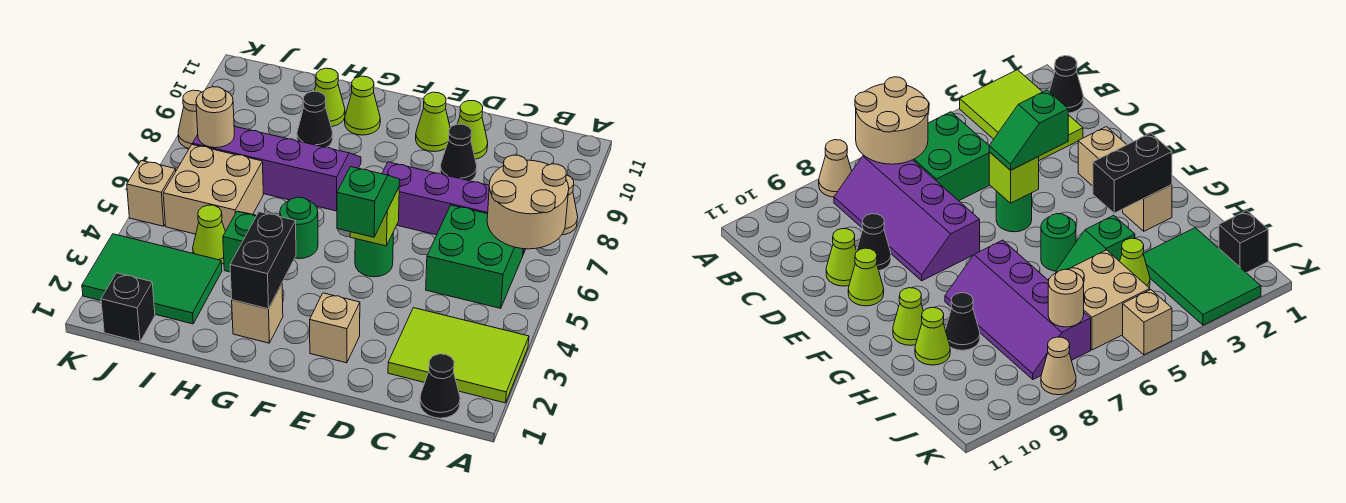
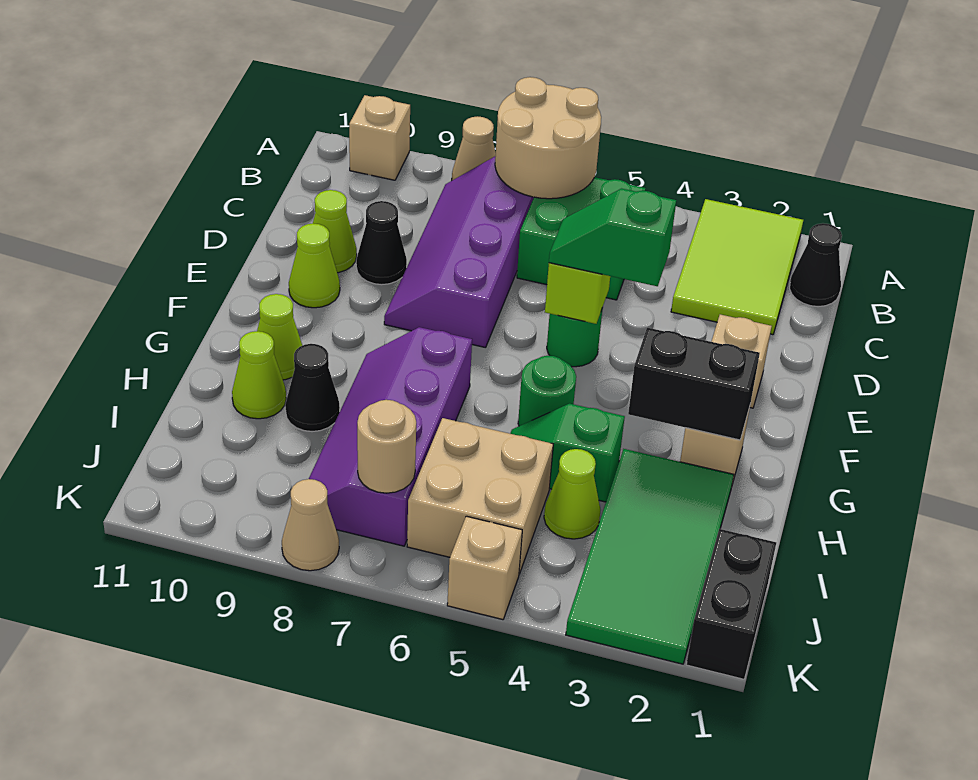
none -> tan brick A10 level 1
green tile I2:K3 level 1 -> green tile H2:K3 level 1
black brick J1 level 1 -> black brick J1:K1 level 1

